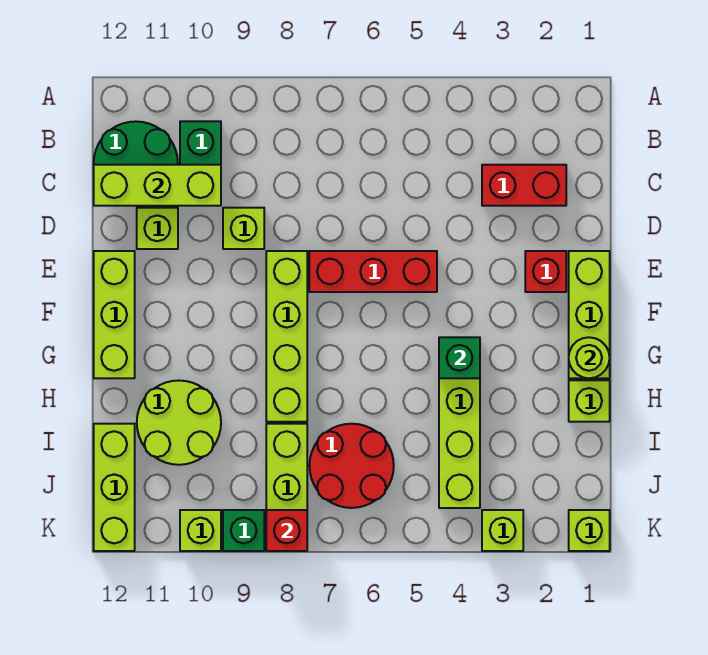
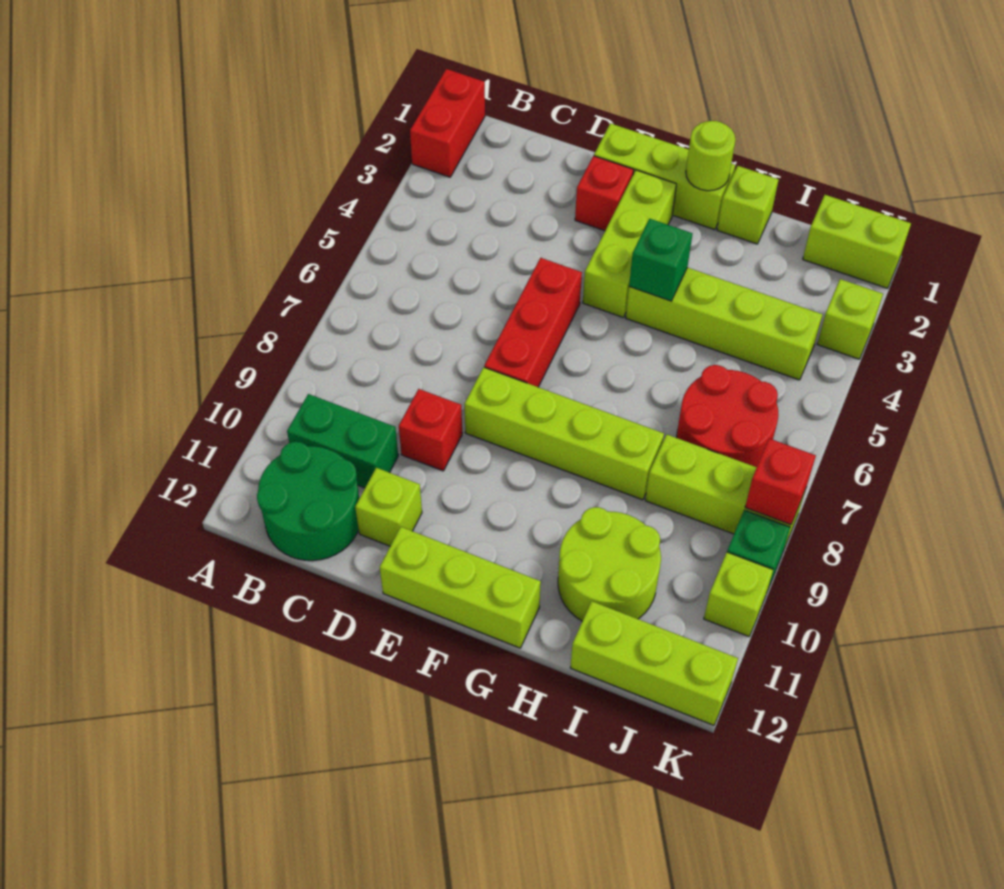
red brick C2:C3 level 1 -> red brick A1:A2 level 1
lime brick C10:C12 level 2 -> lime brick F2:F4 level 1
lime brick D9 level 1 -> red brick D9 level 1
lime brick K1 level 1 -> lime brick J1:K1 level 1

